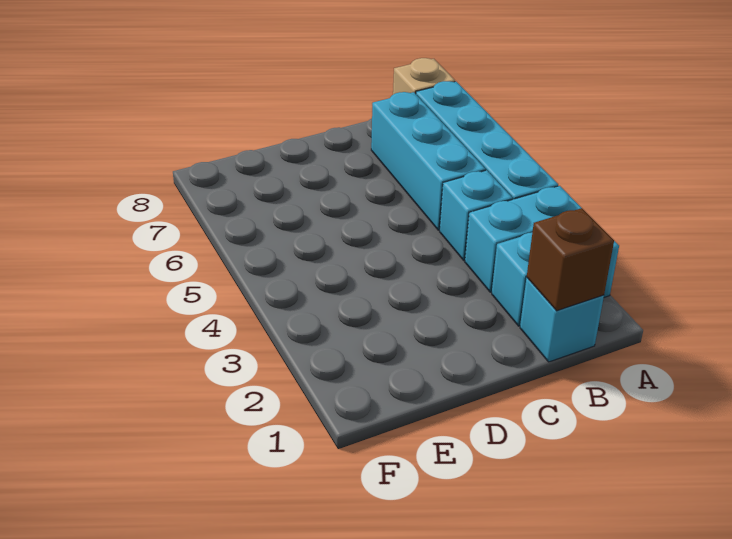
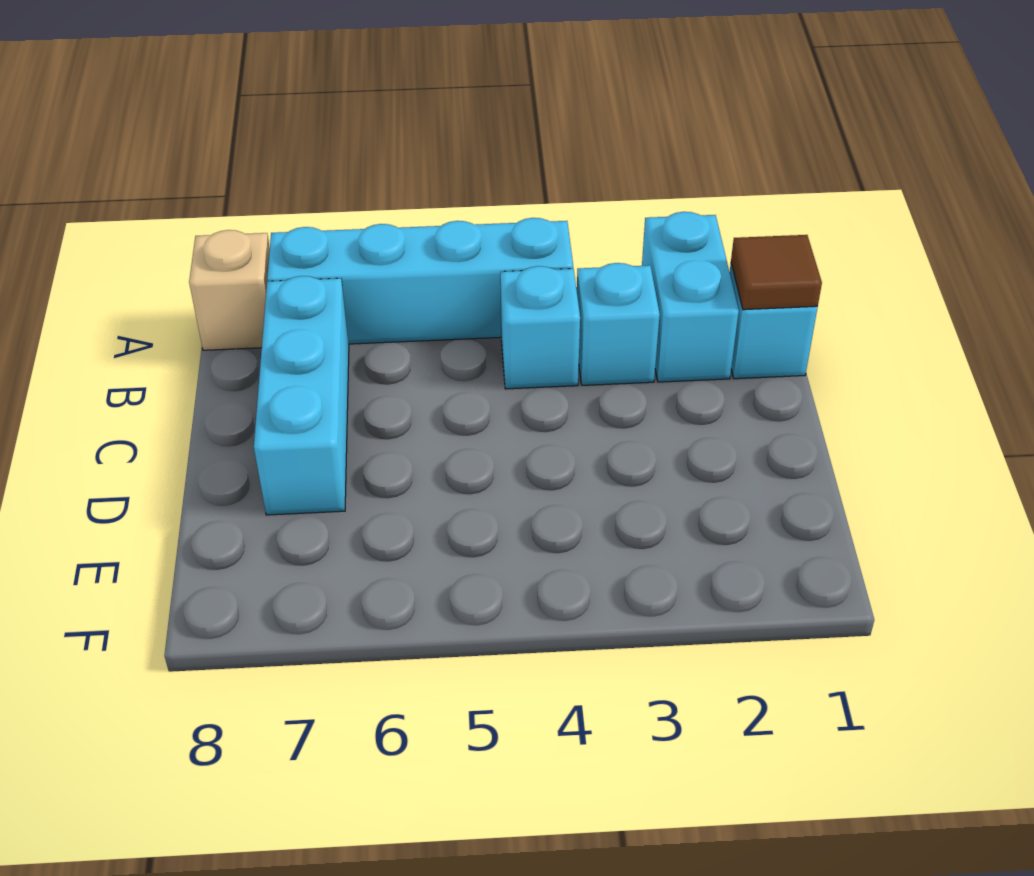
cyan brick A3:B3 level 1 -> cyan brick B3 level 1
brown brick B1 level 2 -> brown tile B1 level 2
cyan brick B5:B7 level 1 -> cyan brick B7:D7 level 1

